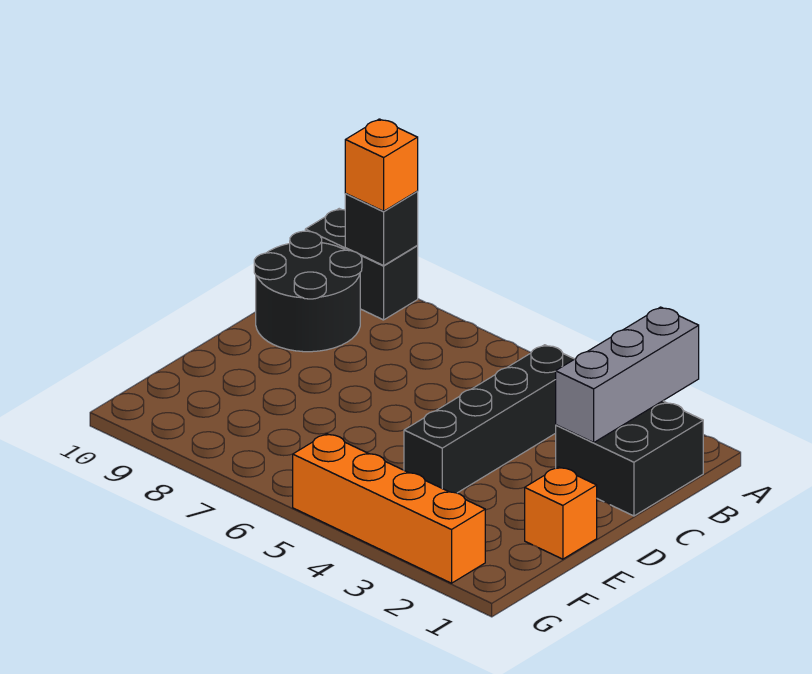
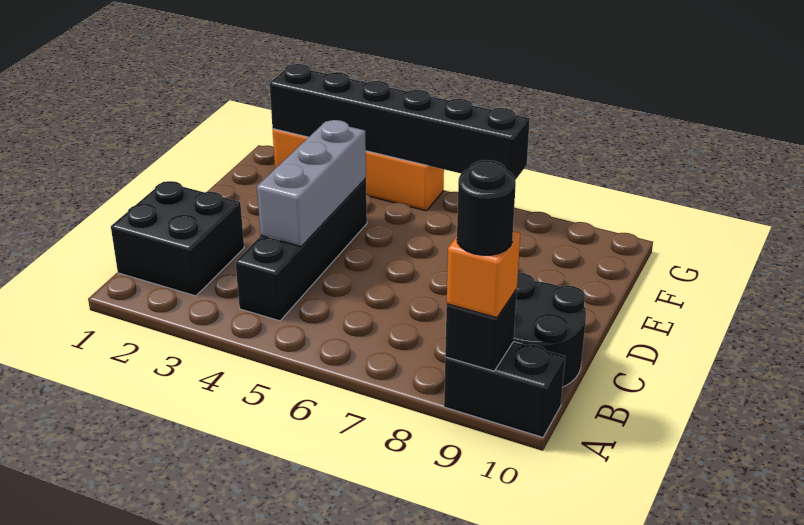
grey brick A2:C2 level 2 -> grey brick C4:E4 level 2
none -> black round brick A9 level 4
orange brick E1 level 1 -> none
none -> black brick G2:G7 level 2

